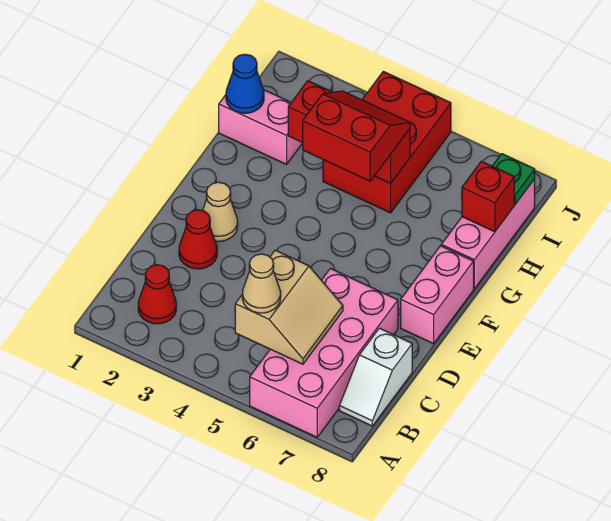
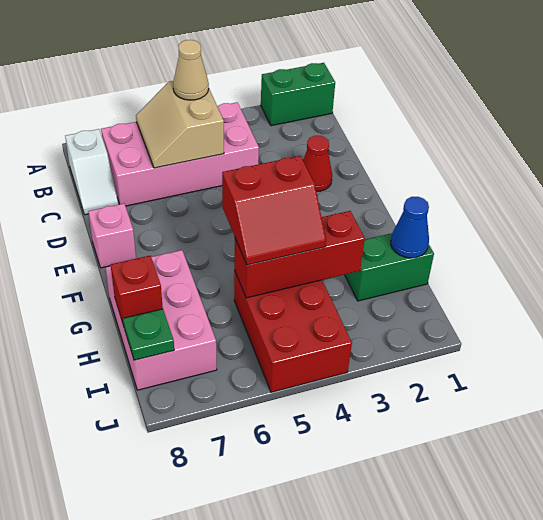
none -> green brick A1:A2 level 1
pink brick A6:D7 level 1 -> pink brick B4:C7 level 1
red cone B2 level 1 -> none
white slope B8:C8 level 1 top C -> white slope B8:C8 level 1 top B
tan cone E2 level 1 -> none
pink brick E8:F8 level 1 -> pink brick E8 level 1
pink brick G8:I8 level 1 -> pink brick G7:I8 level 1
pink brick H1:H2 level 1 -> green brick H1:H2 level 1

